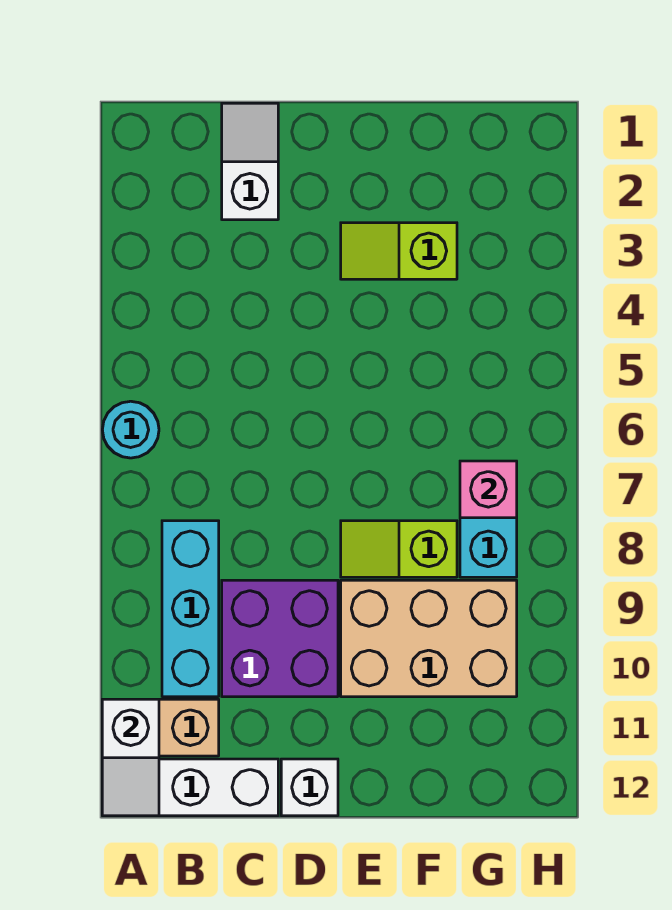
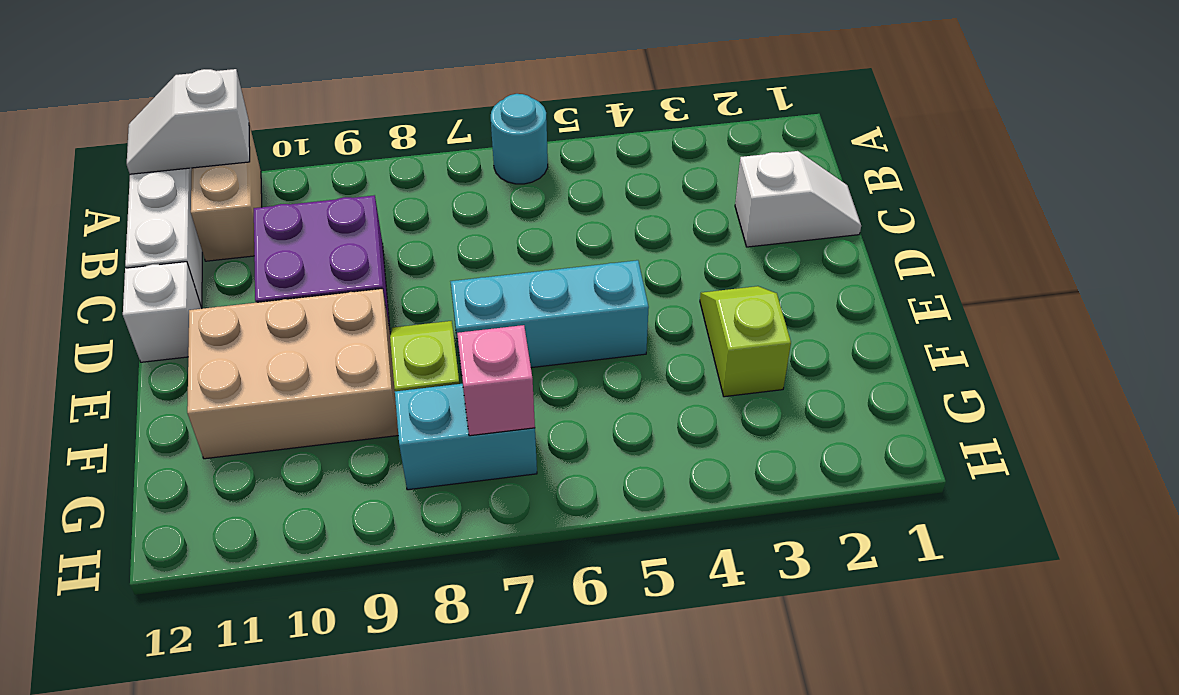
cyan brick B8:B10 level 1 -> cyan brick E5:E7 level 1
tan brick E9:G10 level 1 -> tan brick E9:F11 level 1

